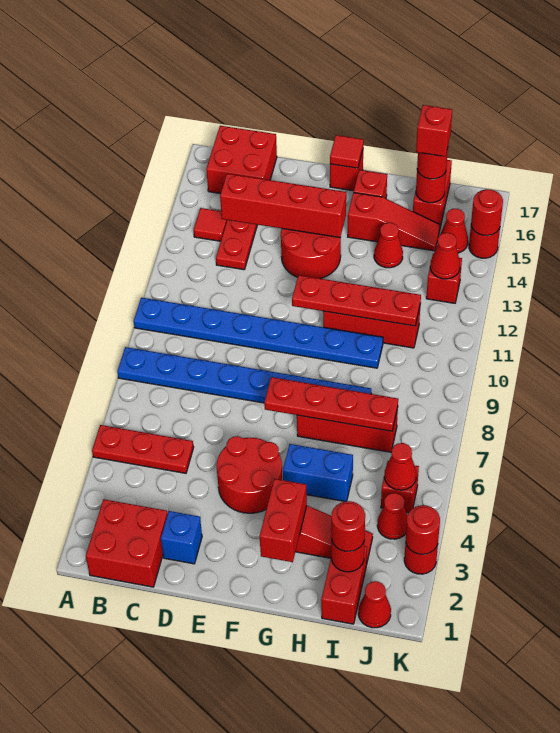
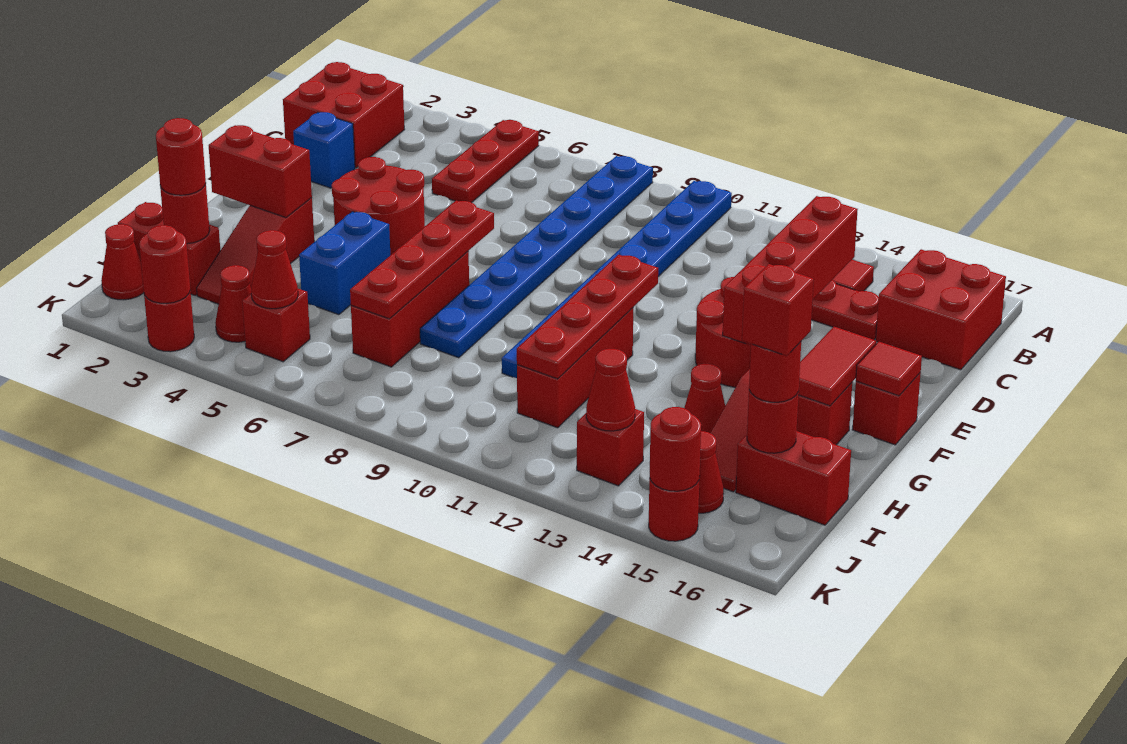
none -> red tile F16:G16 level 2

